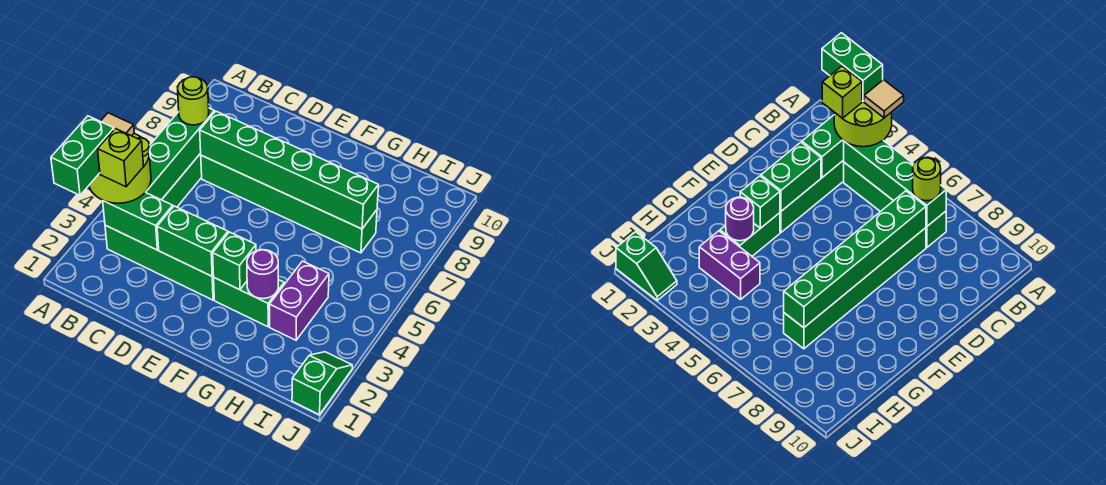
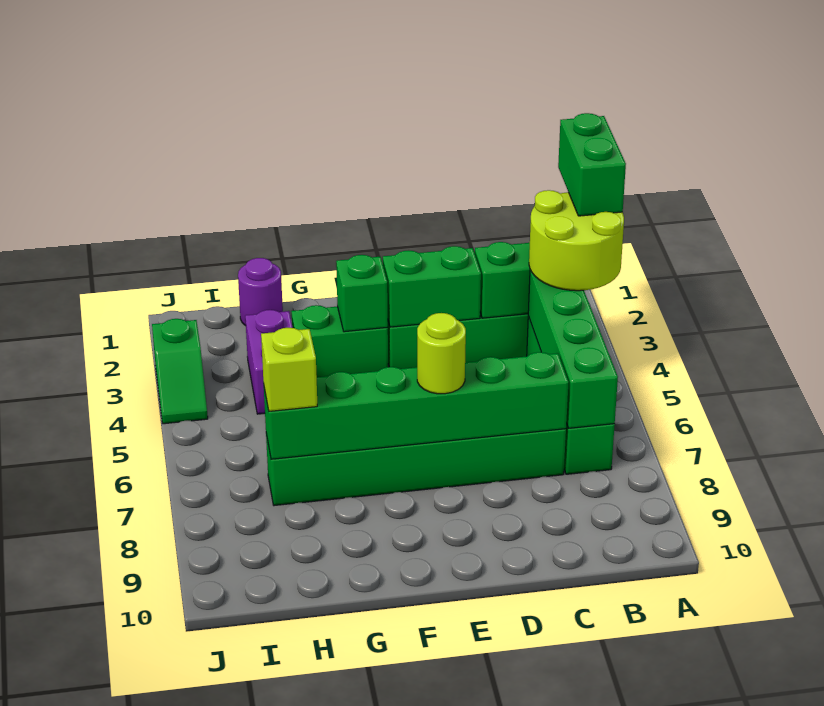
tan tile A4 level 4 -> none
lime brick B3 level 4 -> lime brick H7 level 3
lime round brick B7 level 3 -> lime round brick E7 level 3
purple round brick G3 level 2 -> purple round brick H1 level 1
green slope J1:J2 level 1 top 1 -> green slope J3:J4 level 1 top 3

